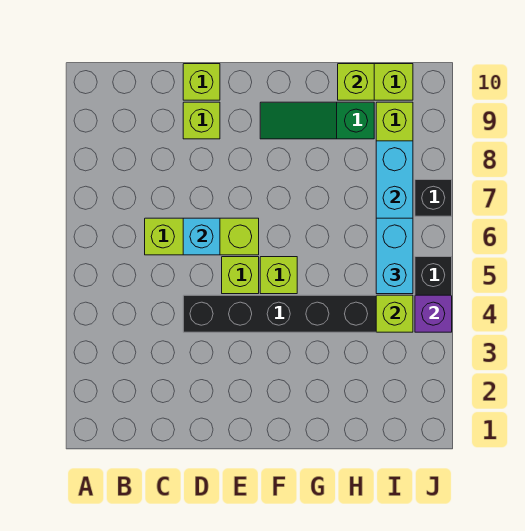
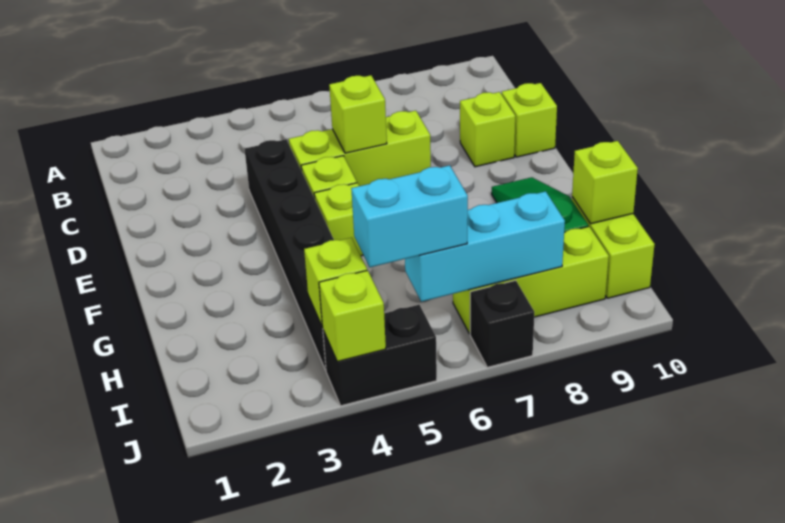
lime brick C6:E6 level 1 -> lime brick D5:D7 level 1
cyan brick D6 level 2 -> lime brick D6 level 2
purple brick J4 level 2 -> lime brick J4 level 2

